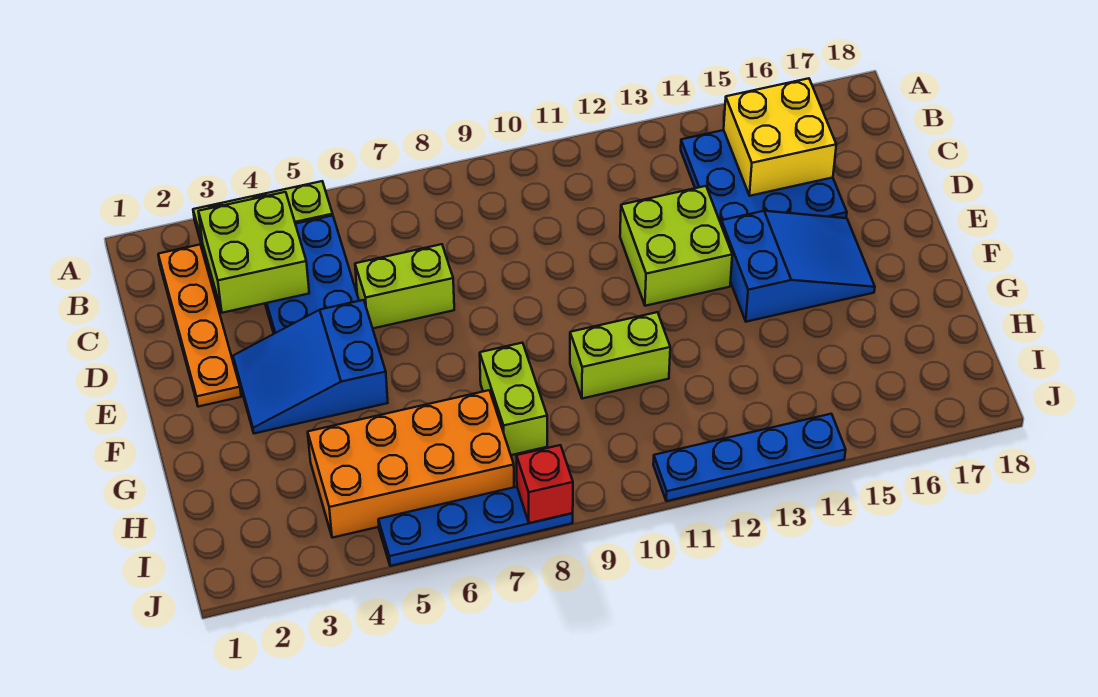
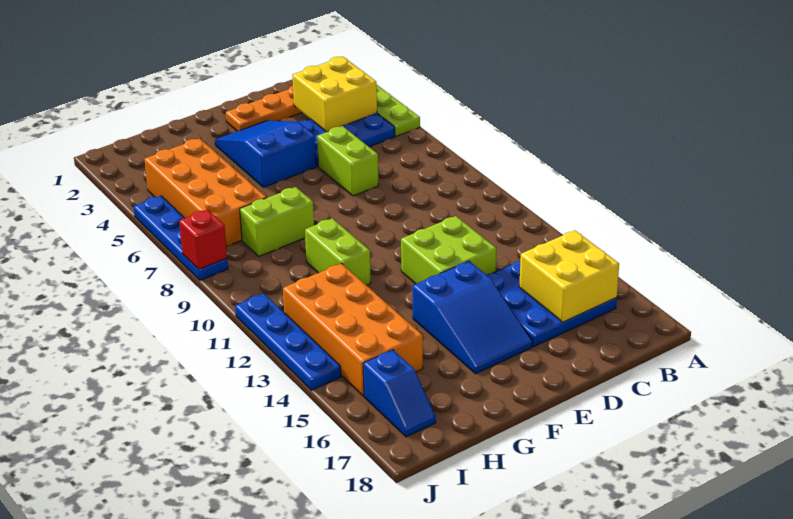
lime brick B3:C4 level 2 -> yellow brick B3:C4 level 2
none -> orange brick H12:I15 level 1
none -> blue slope I16:I17 level 1 top 16

